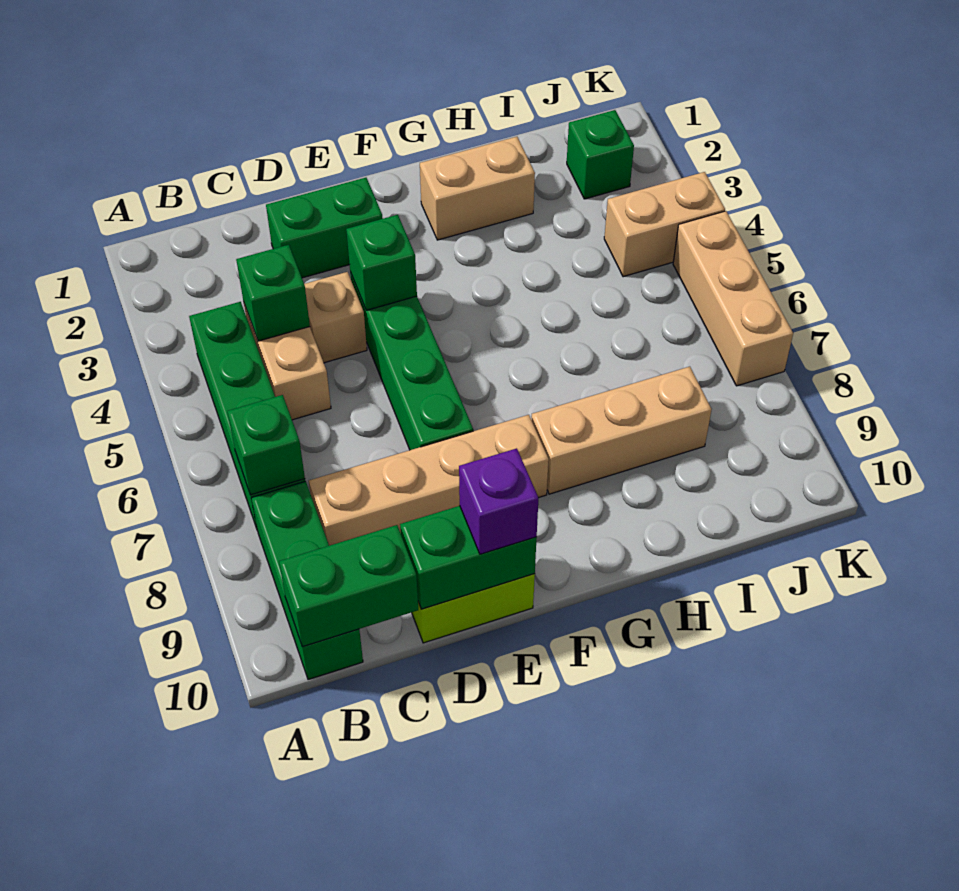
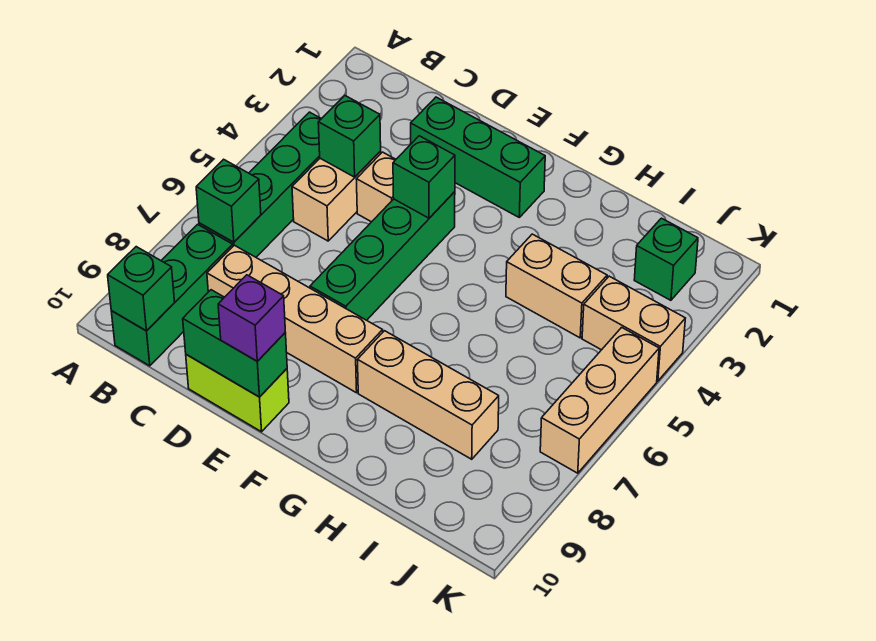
green brick B10:C10 level 2 -> green brick B10 level 2
green brick D2:E2 level 1 -> green brick D2:F2 level 1
tan brick G2:H2 level 1 -> tan brick H4:I4 level 1

